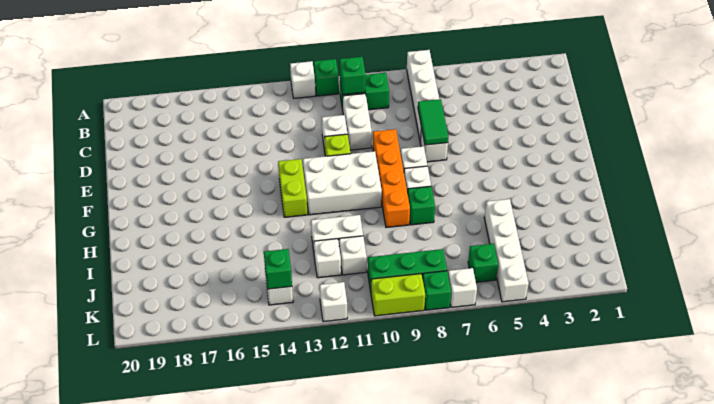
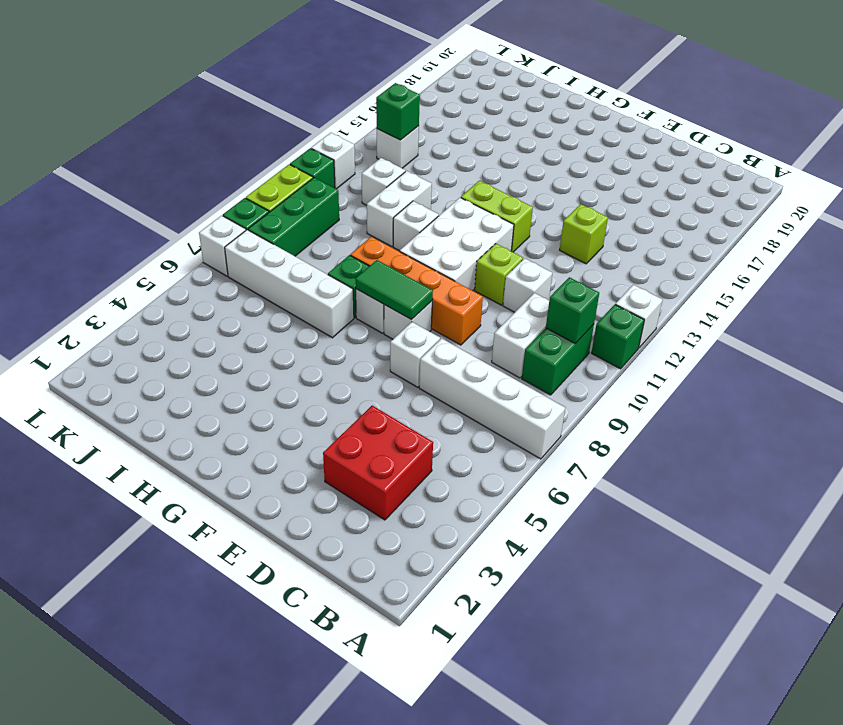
none -> red brick C3:D4 level 1
white brick C10:D10 level 1 -> white brick C9:C10 level 1
green tile D7:E7 level 2 -> green tile F8:G8 level 2
none -> lime brick D14 level 1
white brick I5:L5 level 1 -> white brick H7:K7 level 1
white brick J11 level 1 -> white brick H11 level 1
green brick K6 level 1 -> green brick L11 level 1

